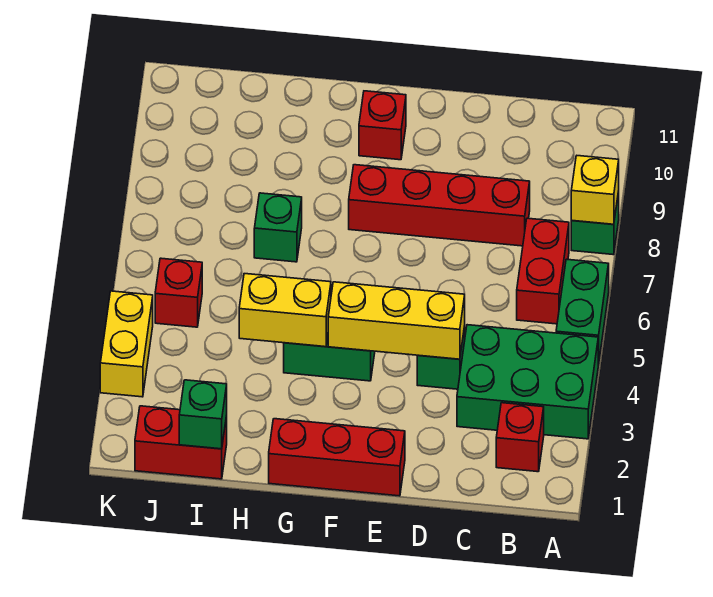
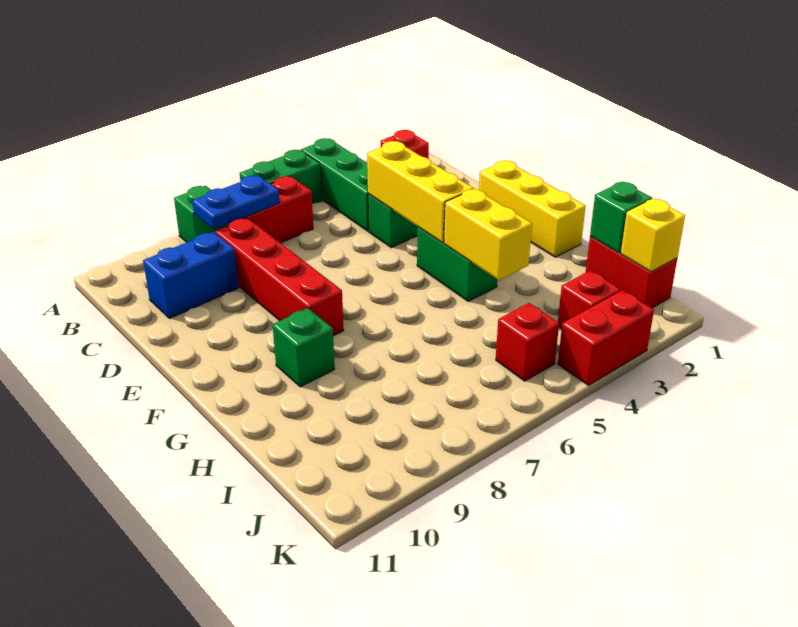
green brick A3:C4 level 1 -> green brick A4:C4 level 1
yellow brick A8 level 2 -> yellow brick J1 level 2
none -> blue plate B7:B8 level 2
none -> blue brick C9:C10 level 1
red brick E1:G1 level 1 -> yellow brick E1:G1 level 1
red brick F10 level 1 -> red brick J3 level 1
green brick H7 level 1 -> green brick G9 level 1
yellow brick K3:K4 level 1 -> red brick K3:K4 level 1

